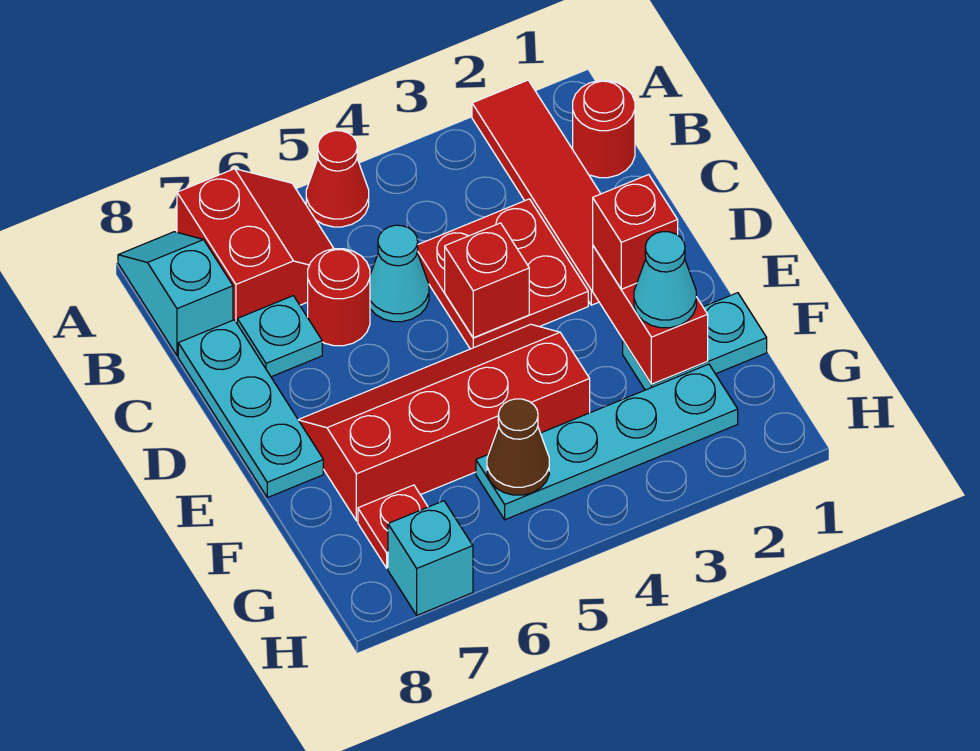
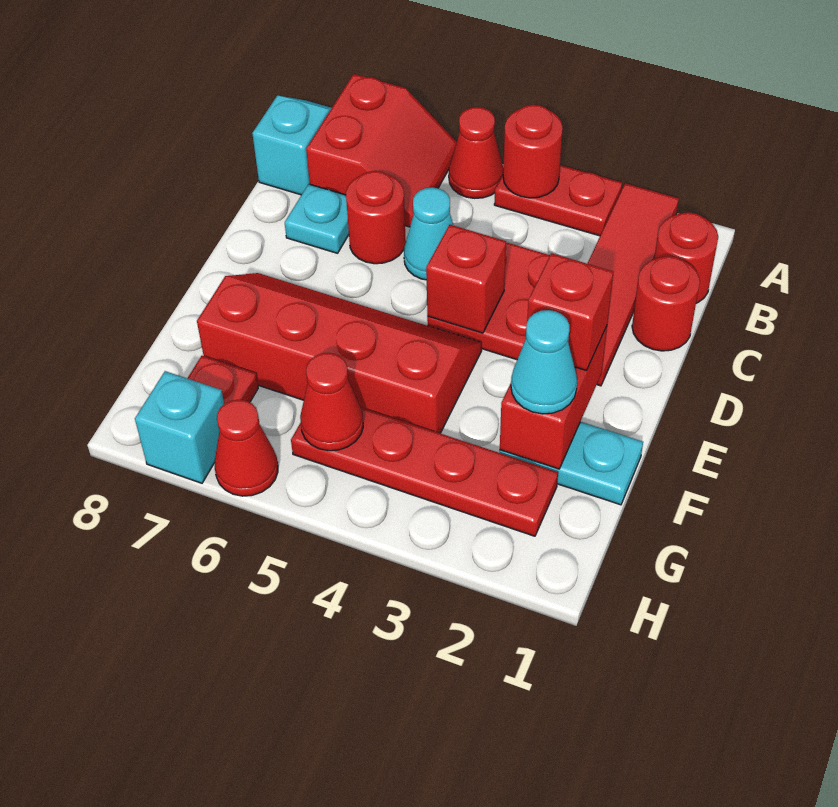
none -> red plate A3:A4 level 1
none -> red round brick A4 level 2
none -> red round brick C1 level 1
cyan plate C8:E8 level 1 -> none
cyan plate G2:G5 level 1 -> red plate G2:G5 level 1
brown cone G5 level 2 -> red cone G5 level 2
none -> red cone H6 level 1

